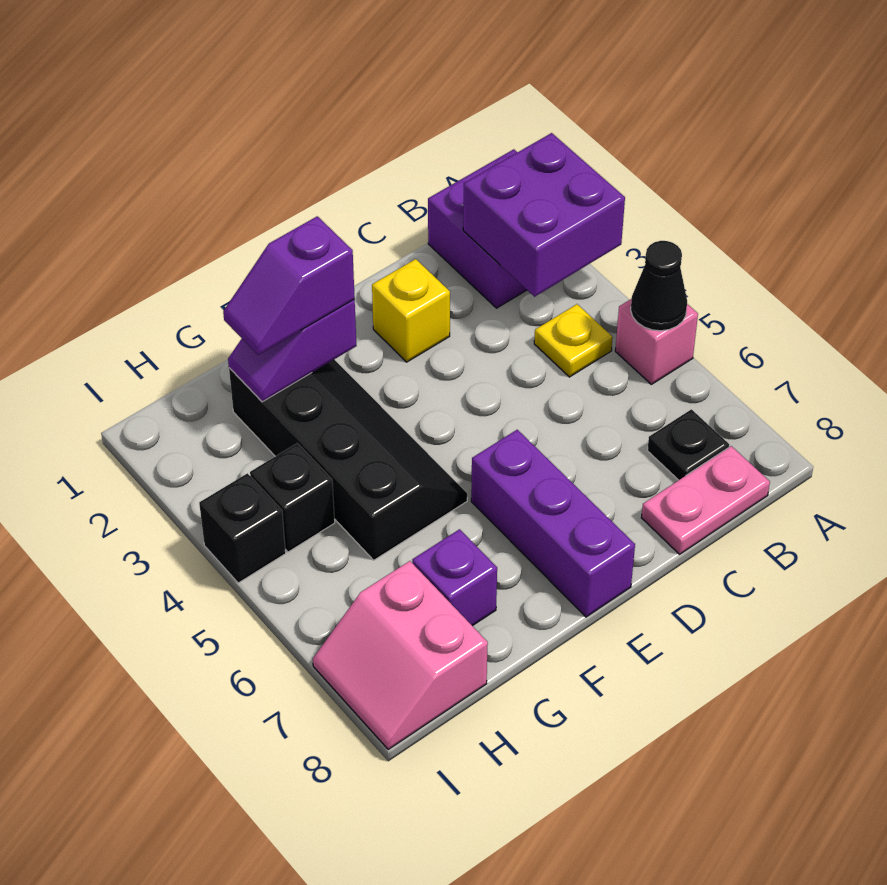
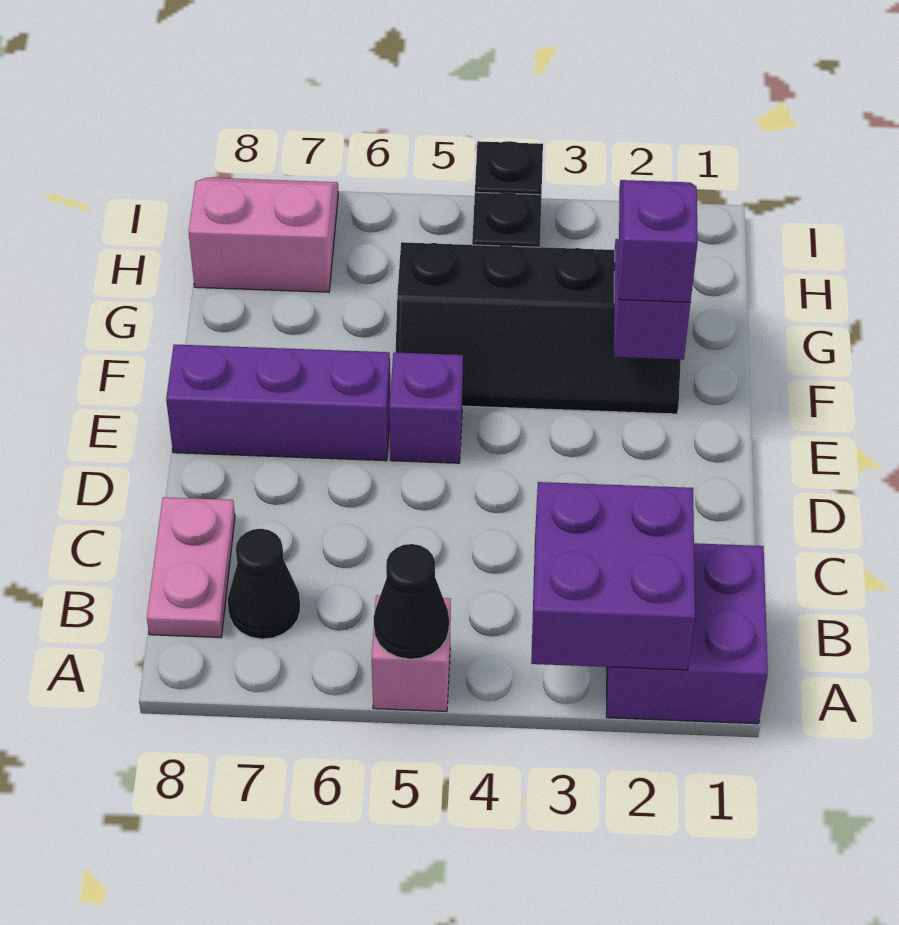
yellow plate B4 level 1 -> none
black plate B7 level 1 -> black cone B7 level 1
yellow brick D2 level 1 -> none
purple brick G7 level 1 -> purple brick E5 level 1

